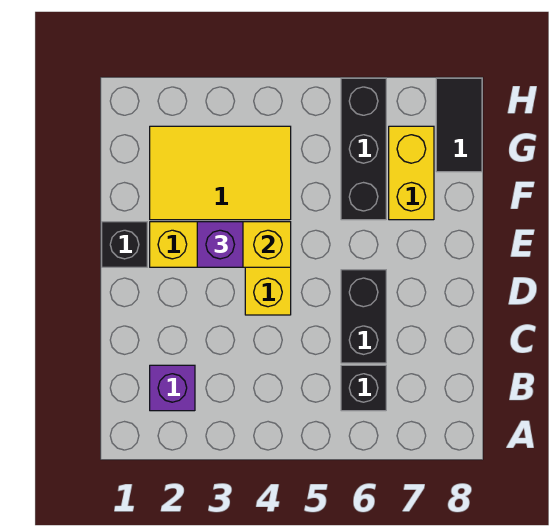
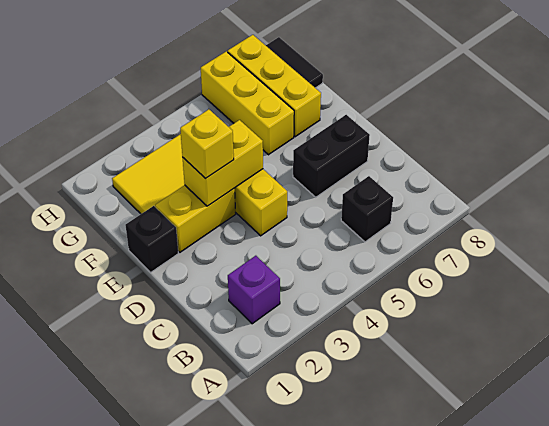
black brick C6:D6 level 1 -> black brick D6:D7 level 1
purple brick E3 level 3 -> yellow brick E3 level 3
black brick F6:H6 level 1 -> yellow brick F6:H6 level 1
yellow brick F7:G7 level 1 -> yellow brick F7:H7 level 1

